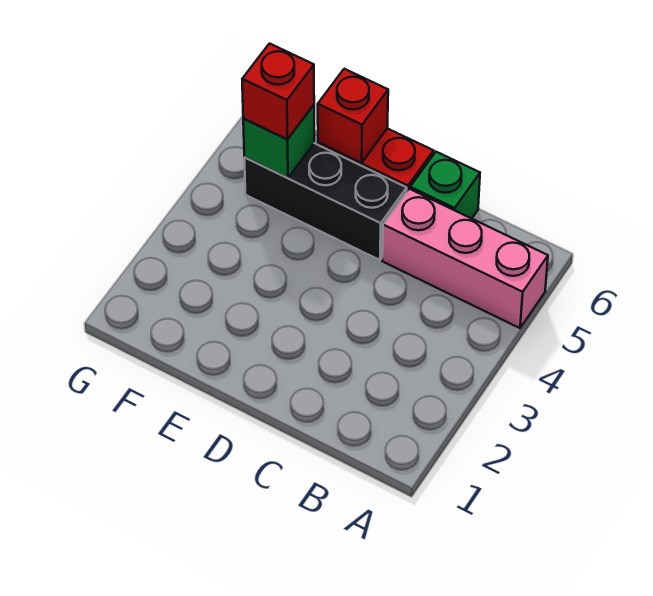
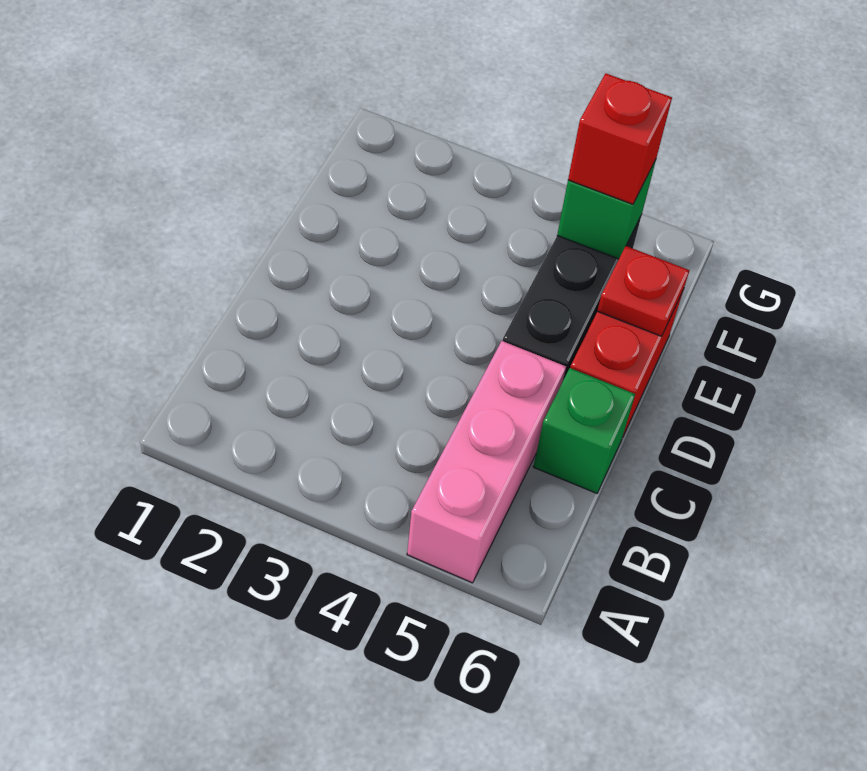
red brick E6 level 2 -> red plate E6 level 2

